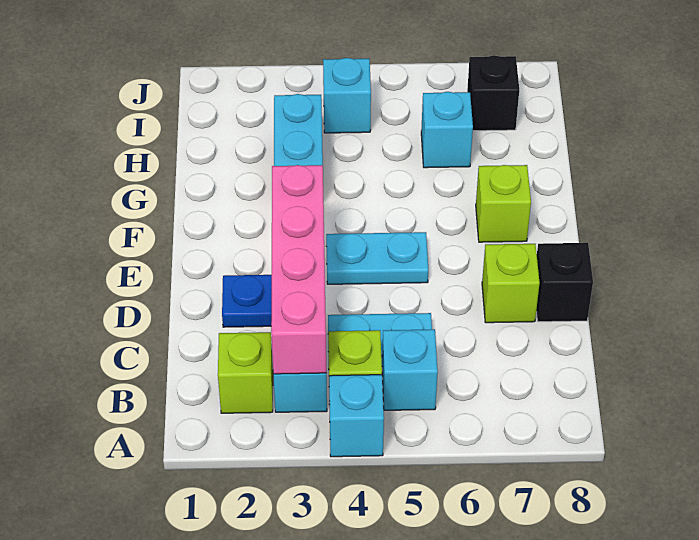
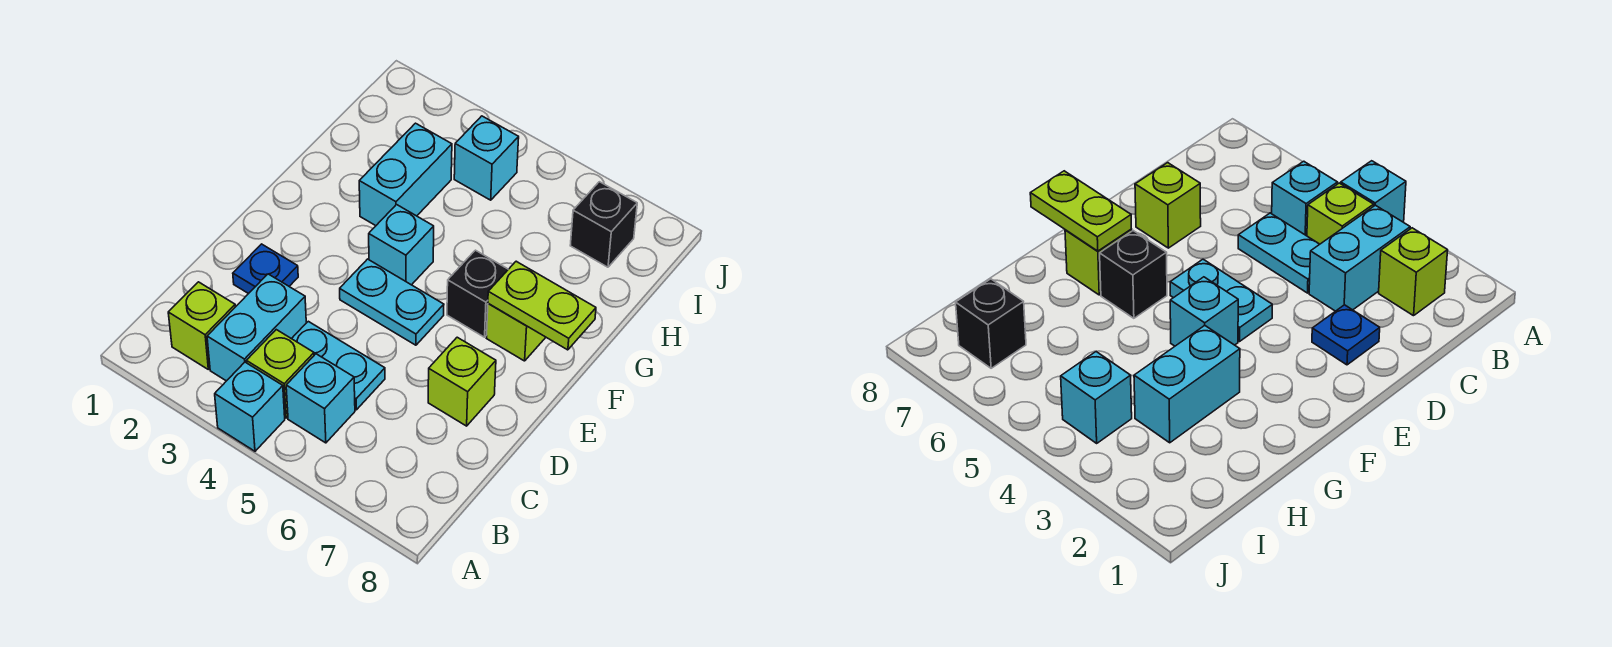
pink brick B3:E3 level 2 -> none
black brick D8 level 1 -> black brick F6 level 1
none -> lime plate F7:F8 level 2
cyan brick H6 level 1 -> cyan brick F4 level 1

